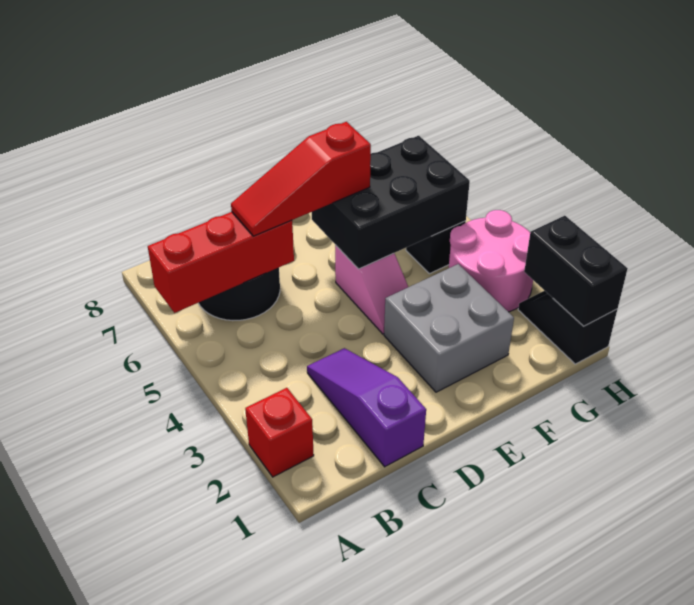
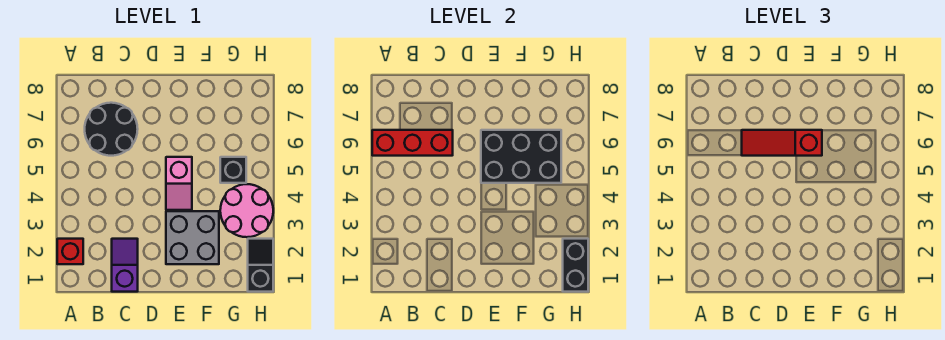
purple slope C1:C3 level 1 top 1 -> purple slope C1:C2 level 1 top 1

